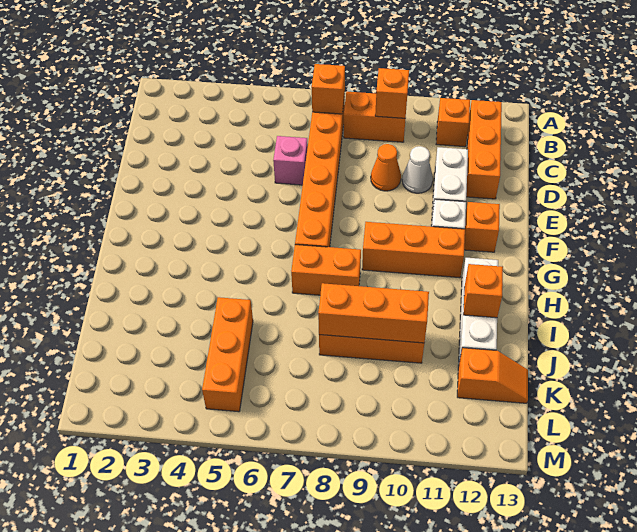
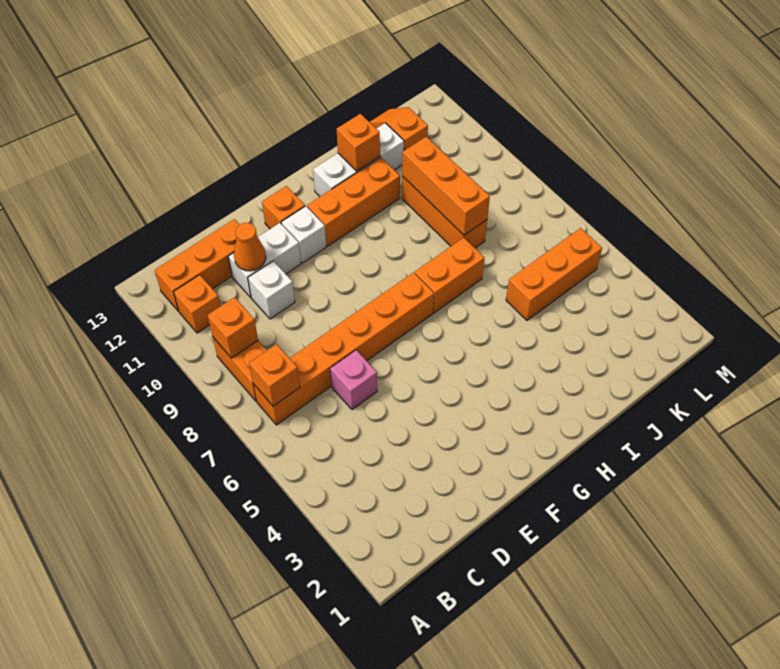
orange cone D9 level 1 -> orange cone D11 level 2
white cone D10 level 1 -> white brick D10 level 1
orange brick G9:G11 level 1 -> orange brick G11:I11 level 1
orange brick H7:H8 level 1 -> orange brick H7:I7 level 1

